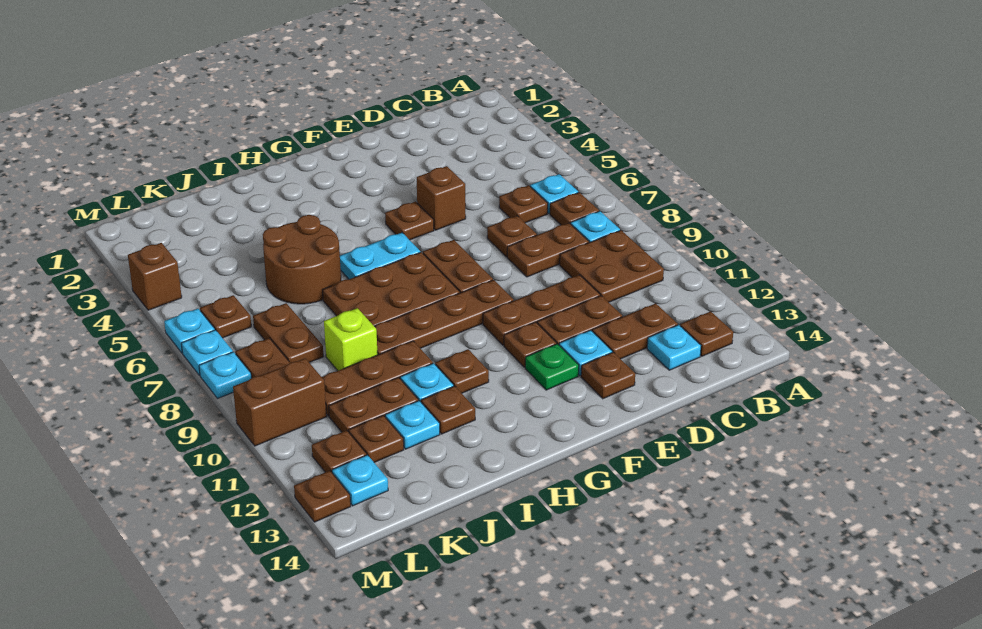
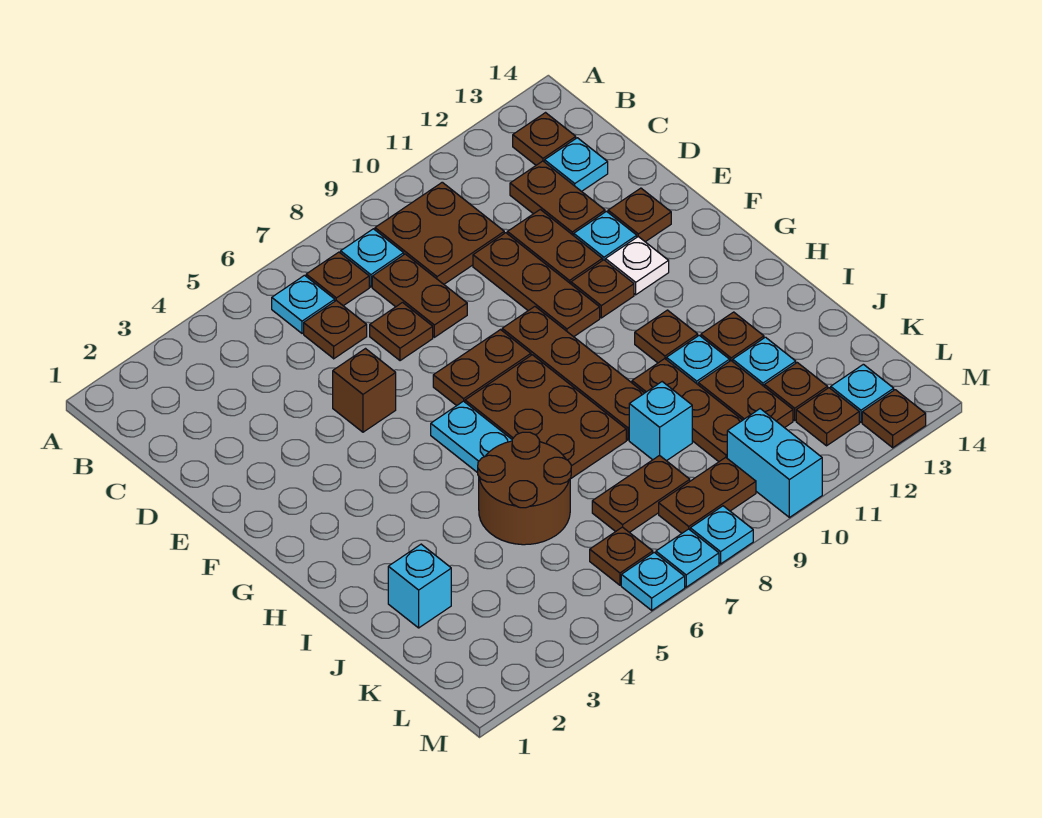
brown plate F5 level 1 -> none
green plate F12 level 1 -> white plate F12 level 1
none -> cyan brick J2 level 1
lime brick J9 level 1 -> cyan brick J9 level 1
brown brick L10:M10 level 1 -> cyan brick L10:M10 level 1
brown brick M4 level 1 -> none

